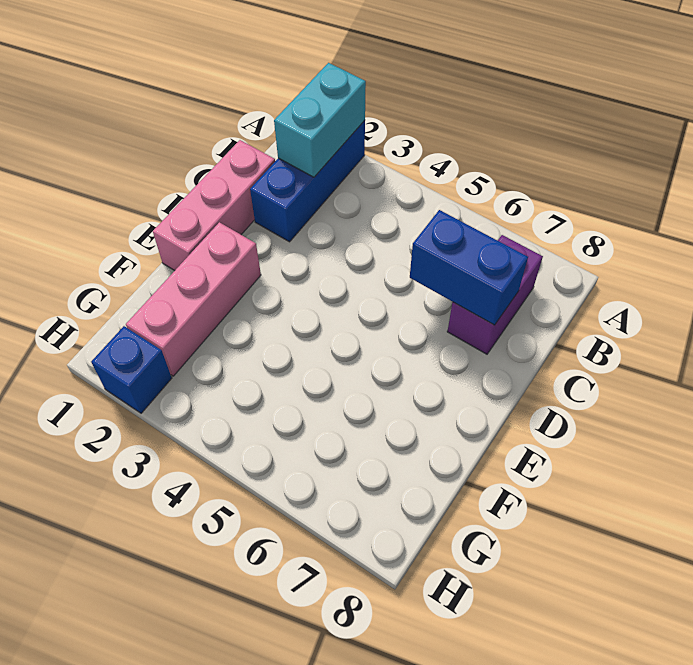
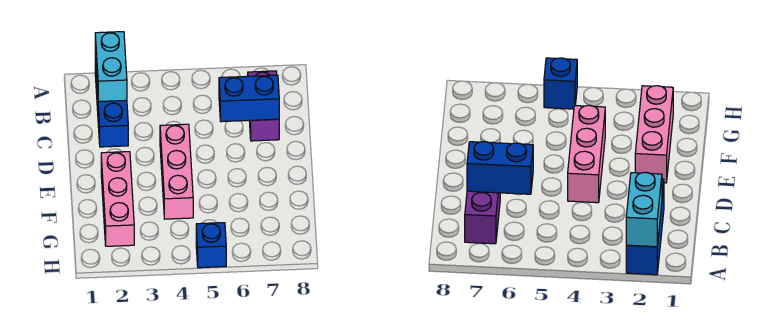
pink brick C1:E1 level 1 -> pink brick D4:F4 level 1
blue brick H2 level 1 -> blue brick H5 level 1

